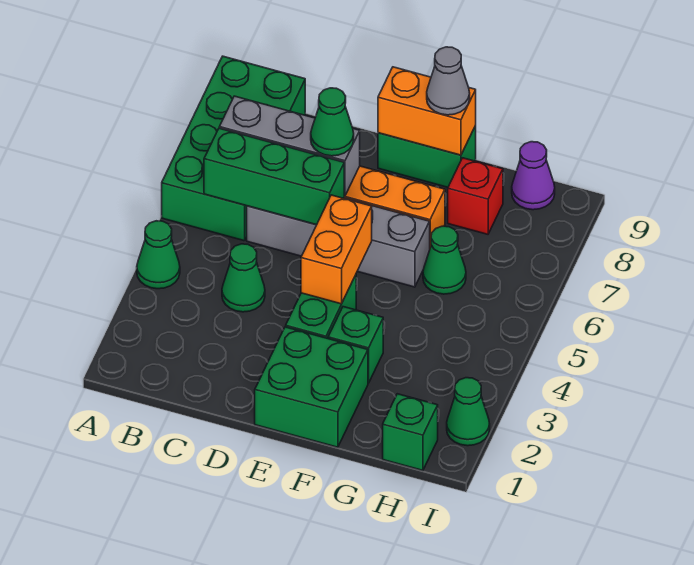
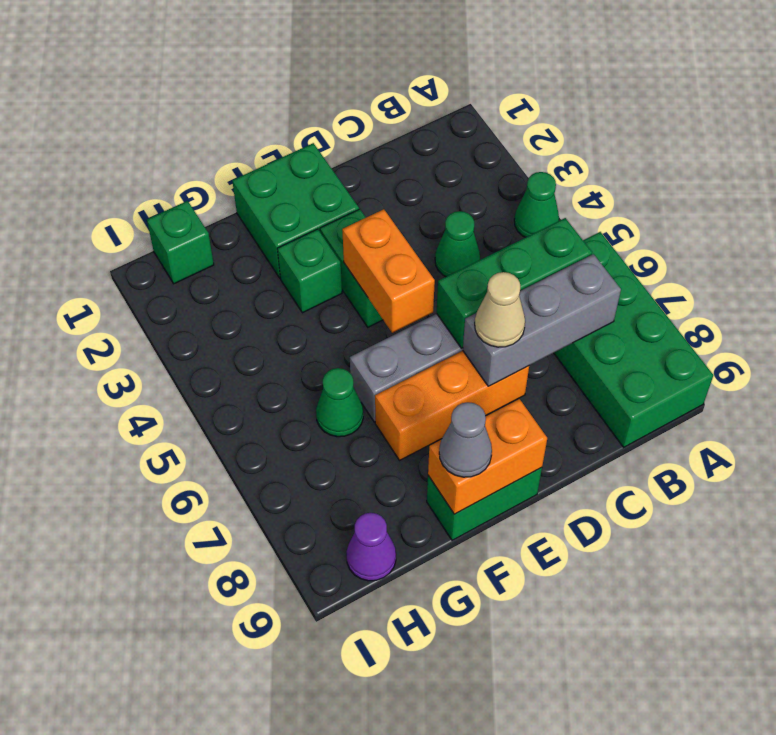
green cone D7 level 3 -> tan cone D7 level 3
red brick G8 level 1 -> none
green cone I2 level 1 -> none

